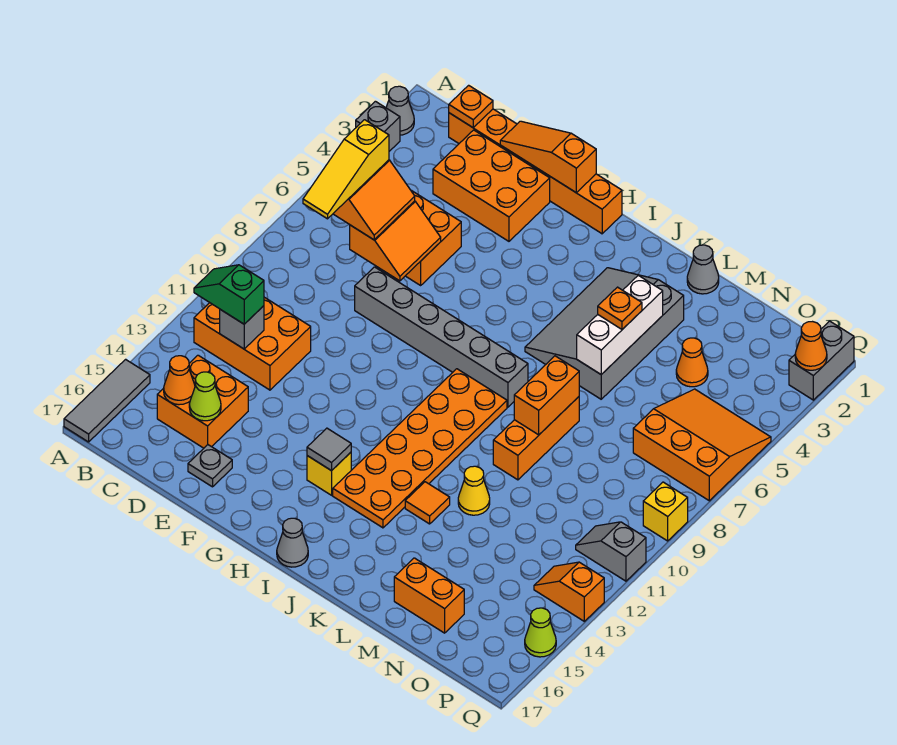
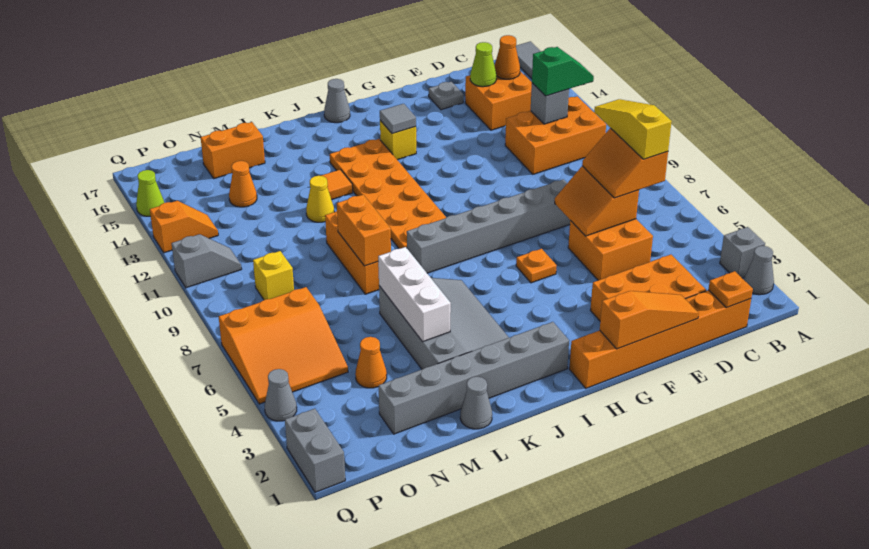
none -> grey brick I2:N2 level 1
orange plate L5 level 3 -> orange plate G6 level 1
orange cone Q2 level 2 -> orange cone N14 level 1
none -> grey cone Q4 level 1
yellow brick Q9 level 1 -> yellow brick O9 level 1

